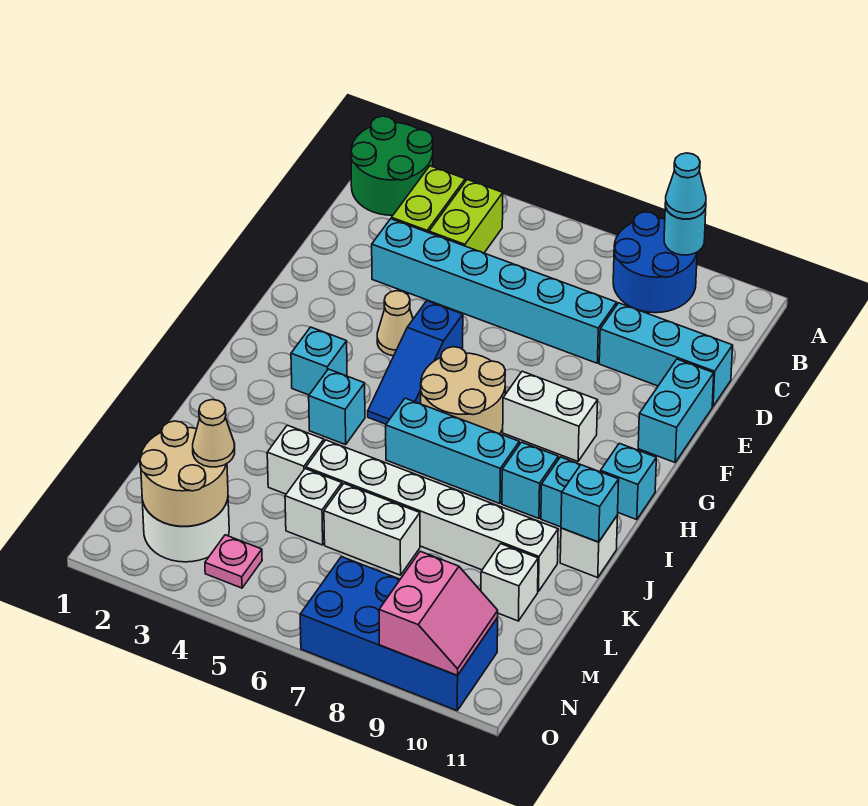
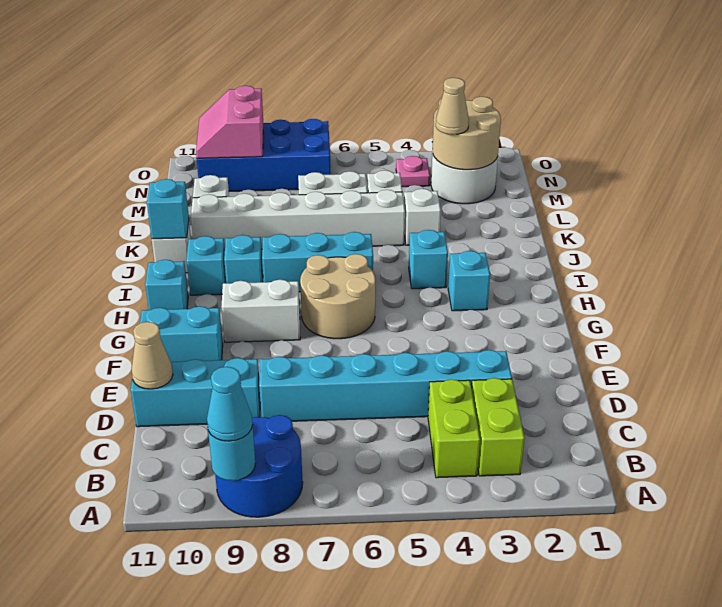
green round brick A1:B2 level 1 -> none
cyan brick E11:F11 level 1 -> cyan brick F10:F11 level 1
tan cone F4 level 1 -> tan cone D11 level 2
blue slope F5:H5 level 1 top F -> none

